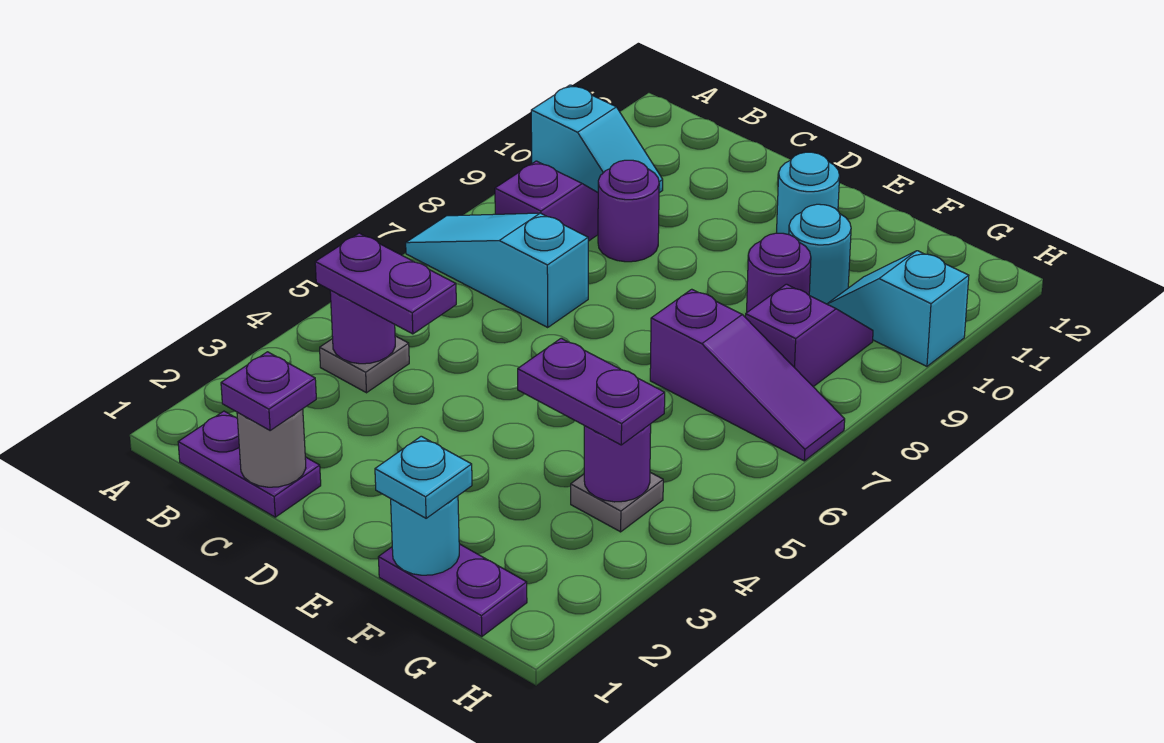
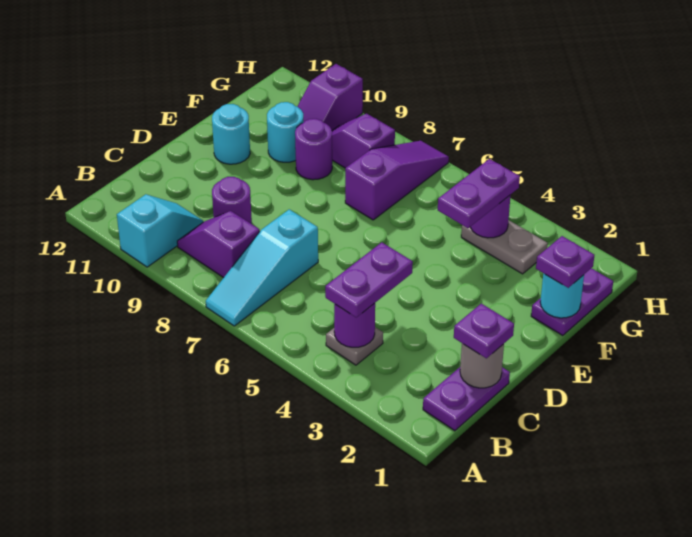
cyan plate F1 level 3 -> purple plate F1 level 3
grey plate G4 level 1 -> grey plate G3:G4 level 1
cyan slope G10:H10 level 1 top H -> purple slope G10:H10 level 1 top H

